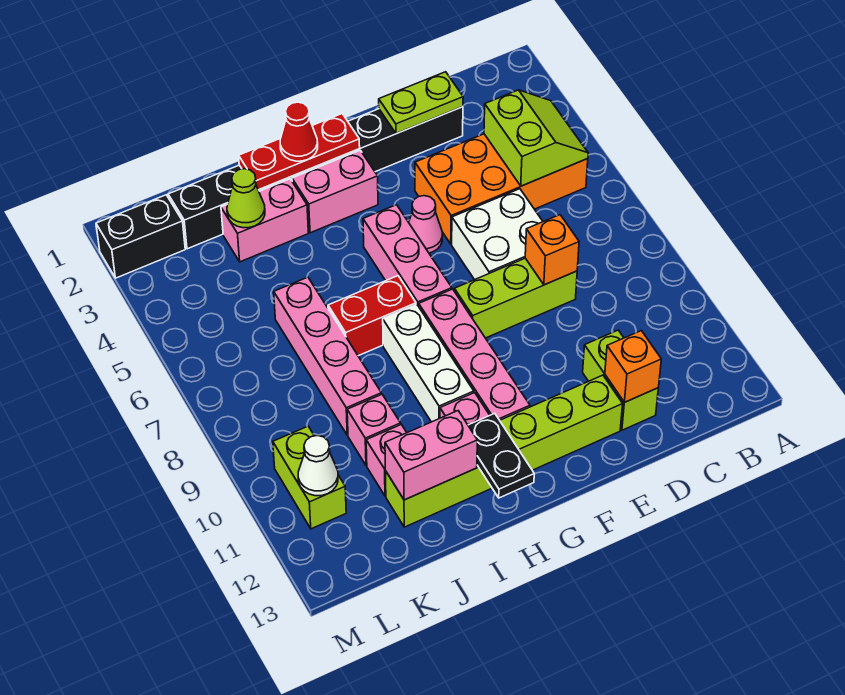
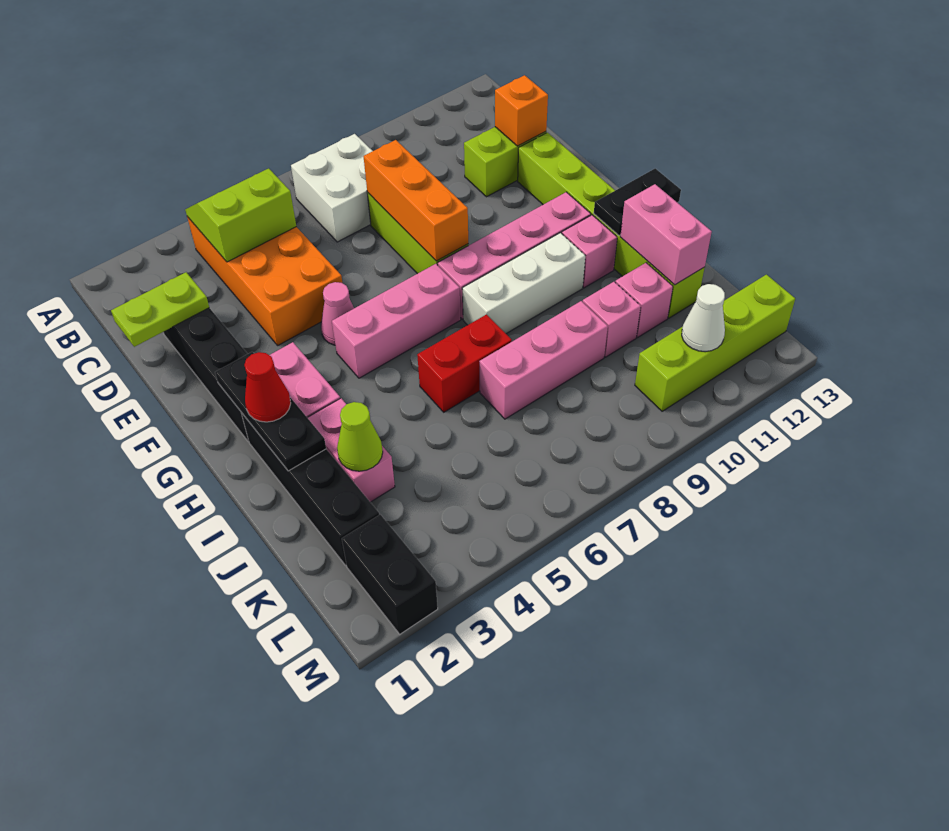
lime plate D2:E2 level 2 -> lime plate D1:D2 level 2
white brick D6:E7 level 1 -> white brick B7:C8 level 1
orange brick D8 level 2 -> orange brick D8:F8 level 2
red plate G2:I2 level 2 -> black plate G2:I2 level 2
red brick H7:I7 level 1 -> red brick I6:I7 level 1
pink brick J6:J9 level 1 -> pink brick J7:J9 level 1
lime brick L10:L11 level 1 -> lime brick L10:L13 level 1

